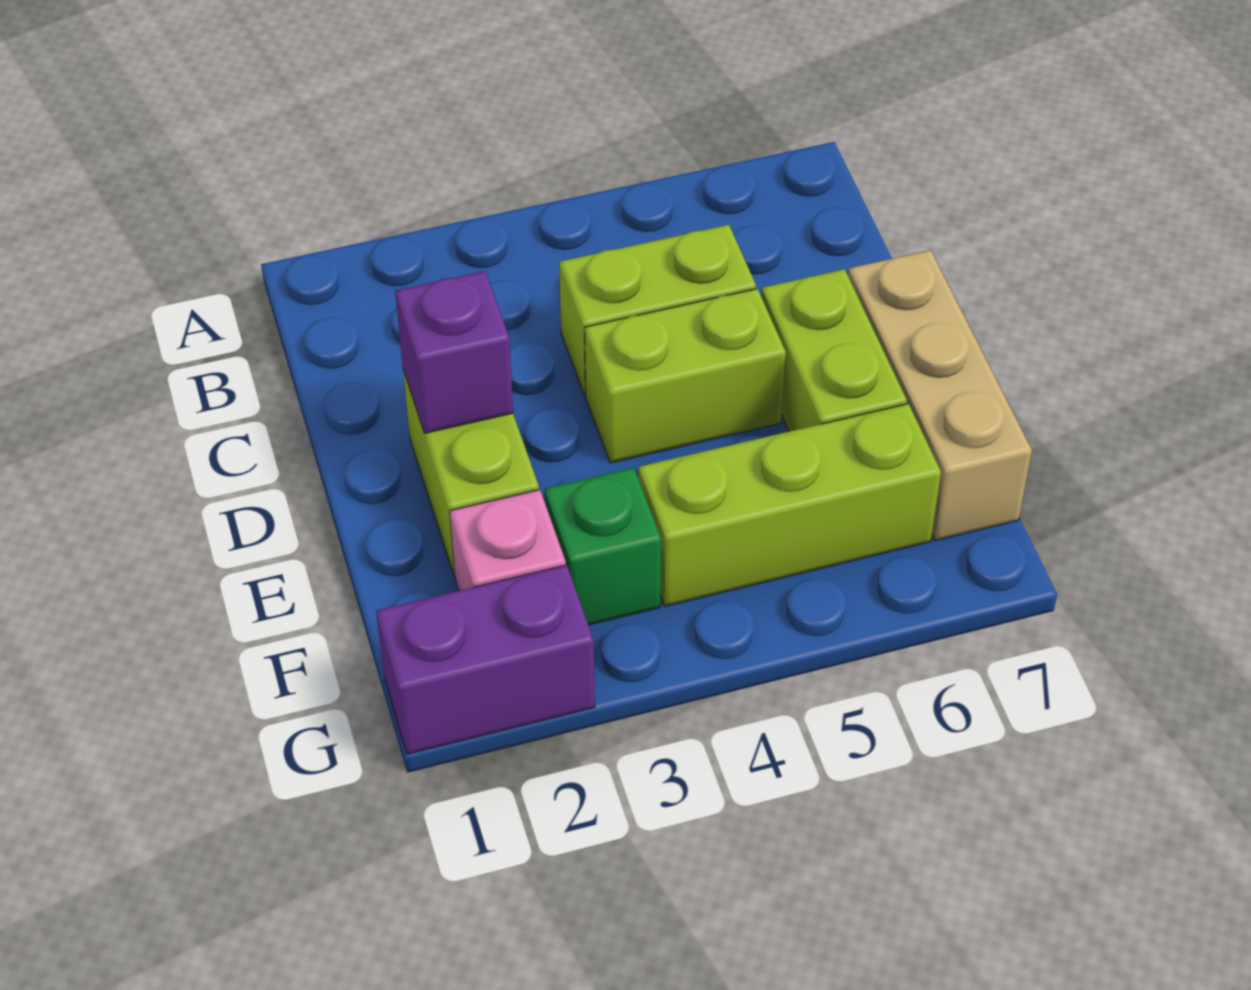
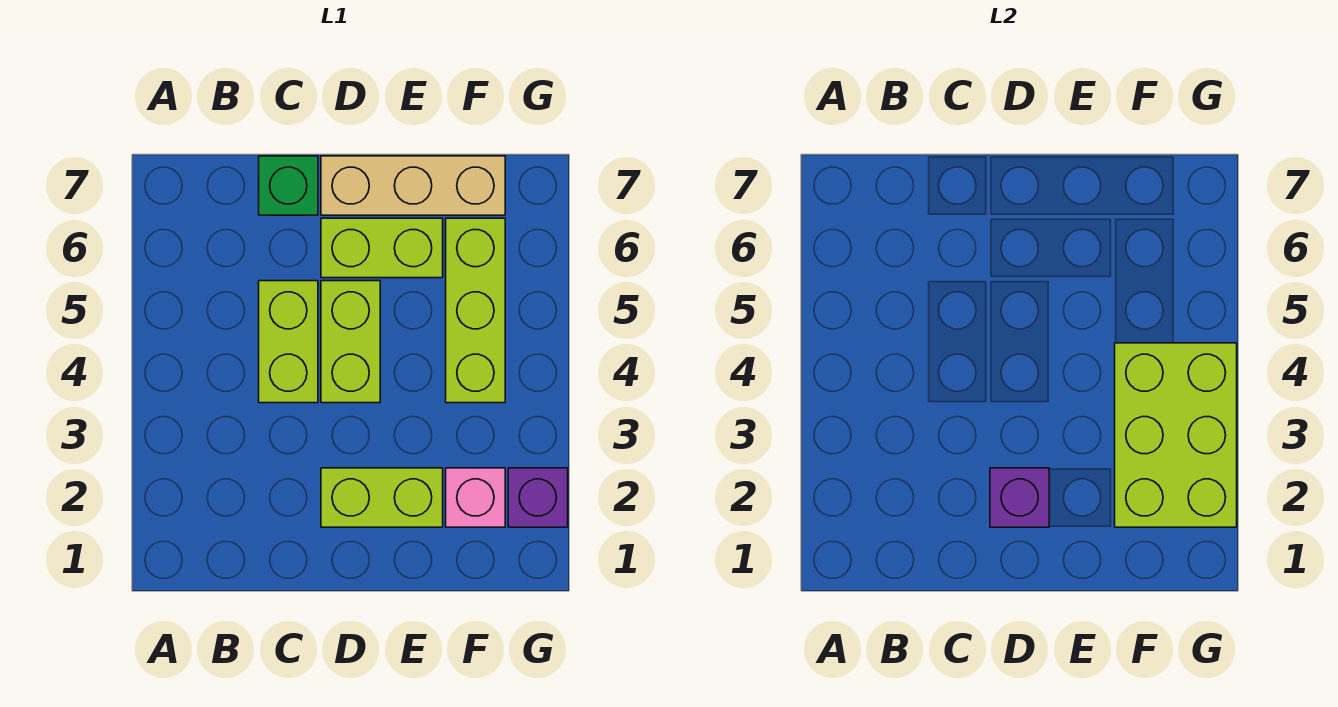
none -> lime brick F2:G4 level 2
green brick F3 level 1 -> green brick C7 level 1
purple brick G1:G2 level 1 -> purple brick G2 level 1

